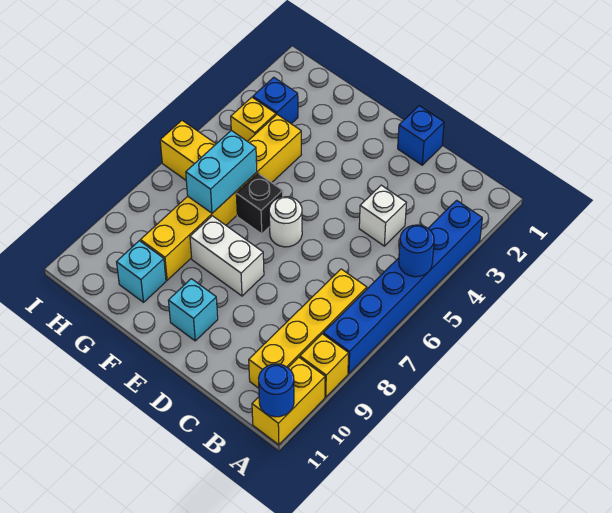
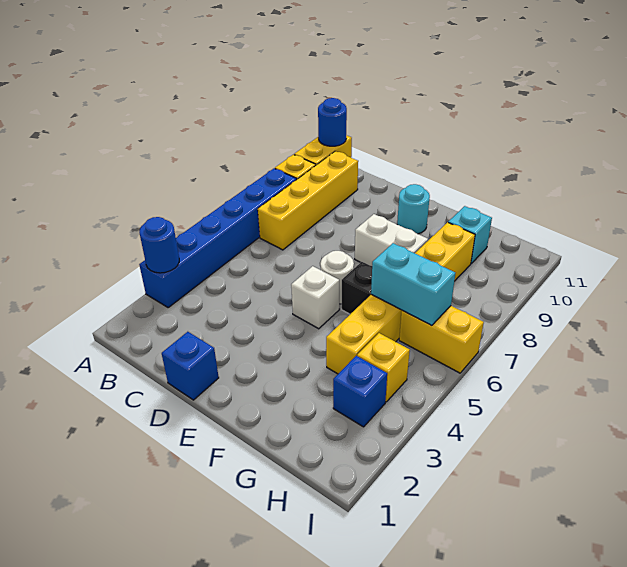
blue round brick A5 level 2 -> blue round brick A3 level 2
white brick C4 level 1 -> white brick E5 level 1
cyan brick E10 level 1 -> cyan round brick E10 level 1
cyan brick G6:G7 level 2 -> cyan brick G6:H6 level 2

